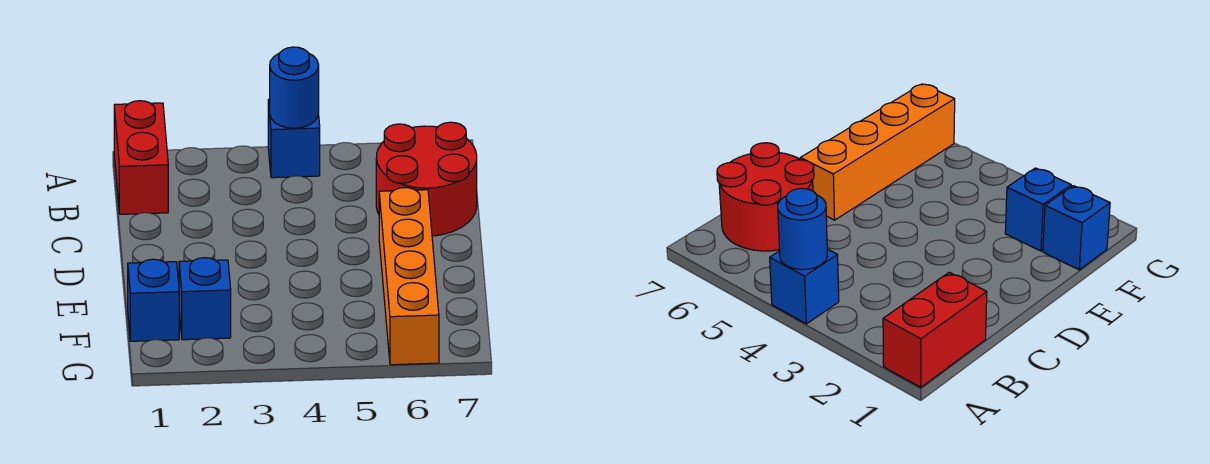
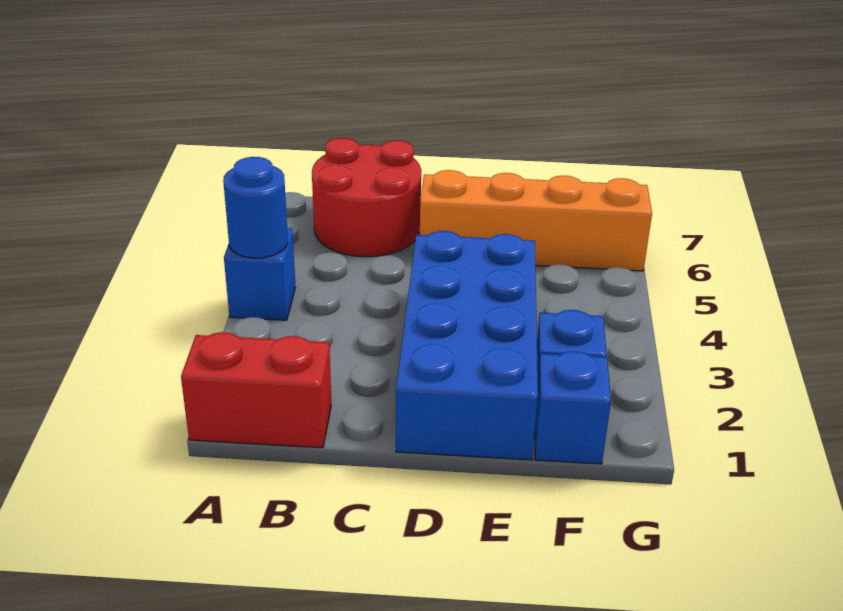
none -> blue brick D1:E4 level 1

